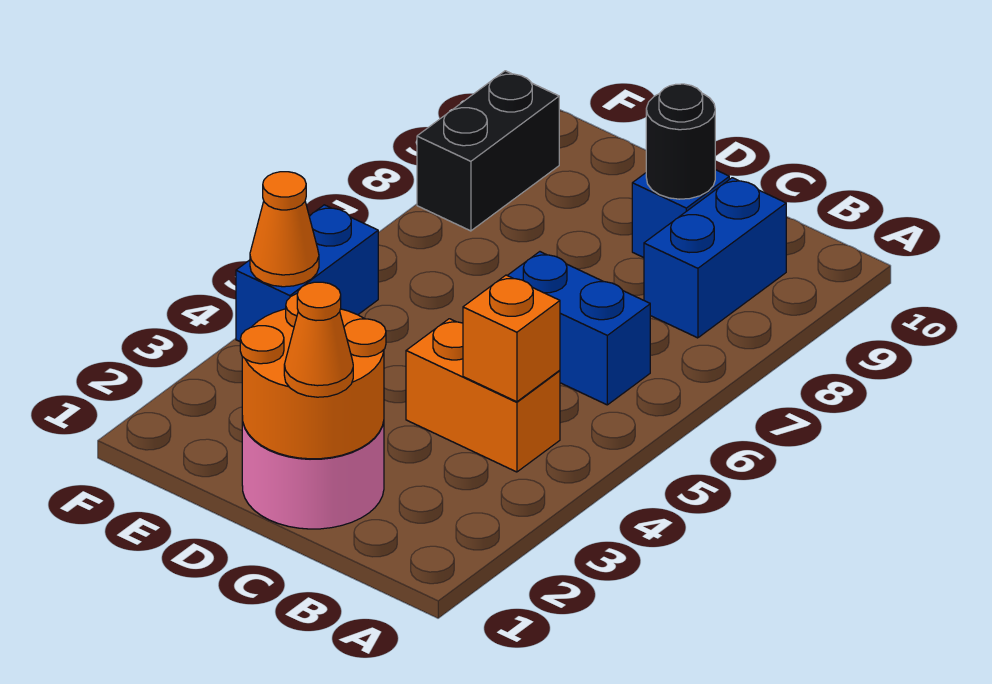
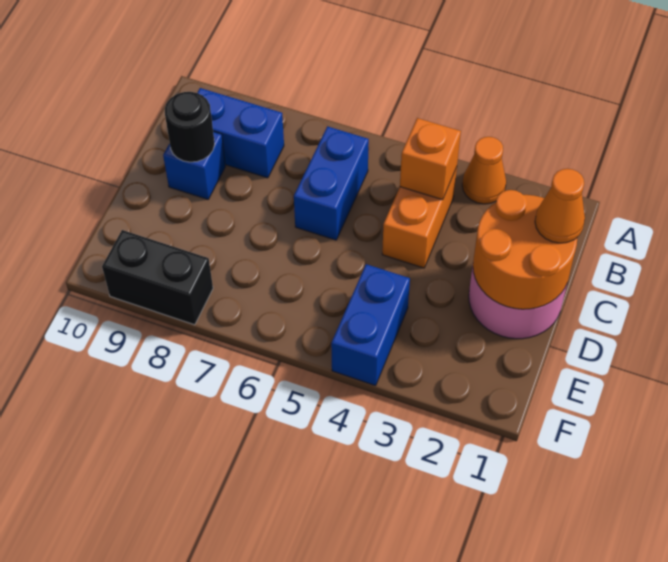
blue brick F4:F5 level 1 -> blue brick E4:F4 level 1
orange cone F4 level 2 -> orange cone A3 level 1

